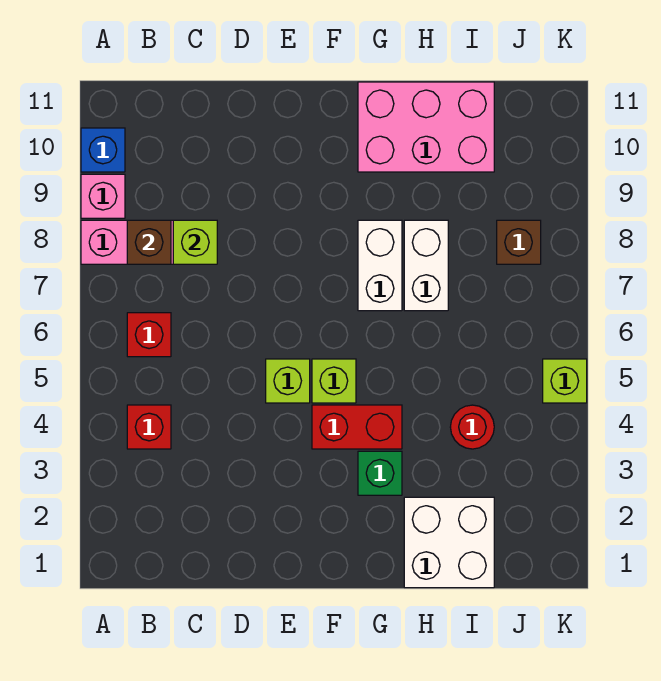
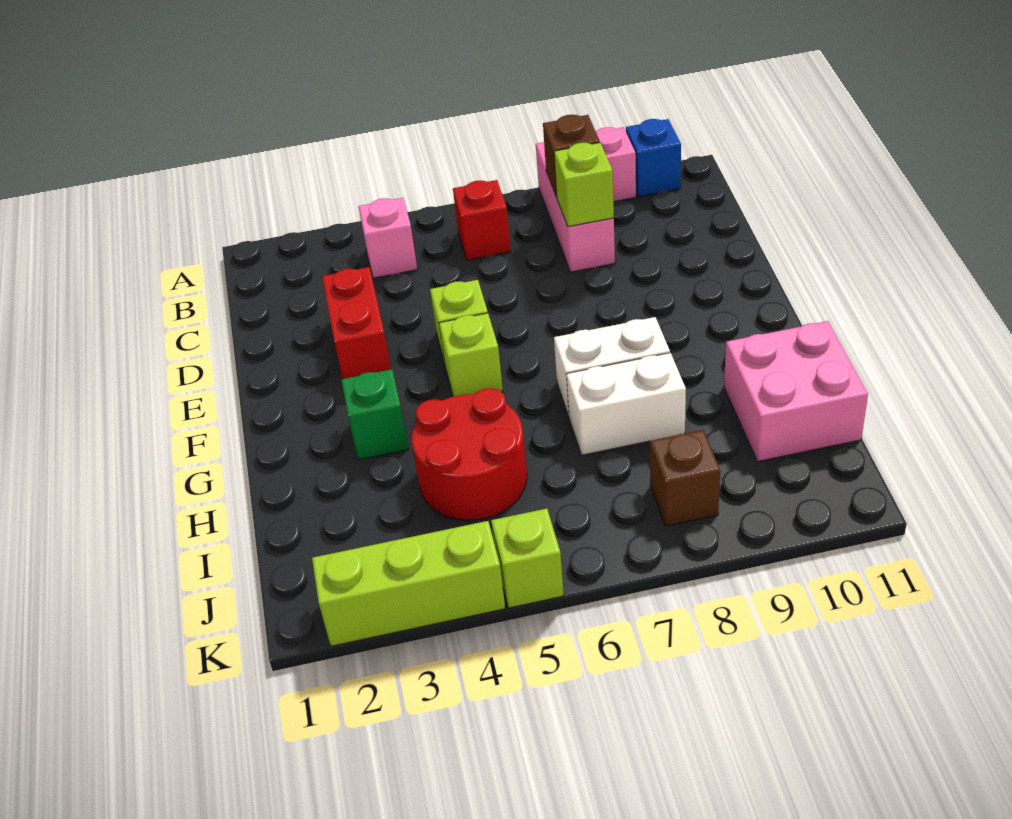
red brick B4 level 1 -> pink brick B4 level 1
red brick F4:G4 level 1 -> red brick D3:E3 level 1
pink brick G10:I11 level 1 -> pink brick H10:I11 level 1
white brick H1:I2 level 1 -> none
red round brick I4 level 1 -> red round brick H4:I5 level 1
none -> lime brick K2:K4 level 1

